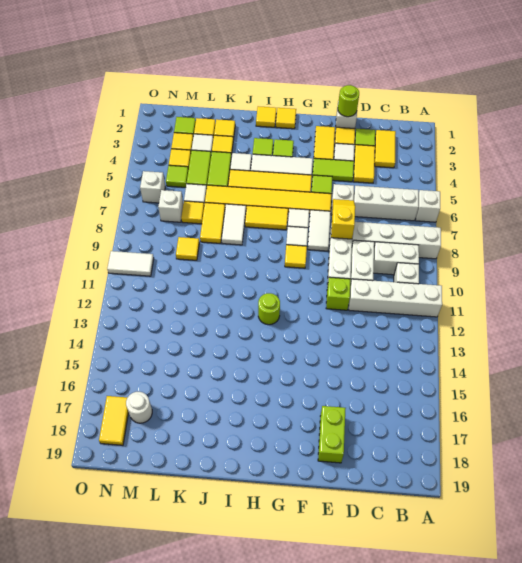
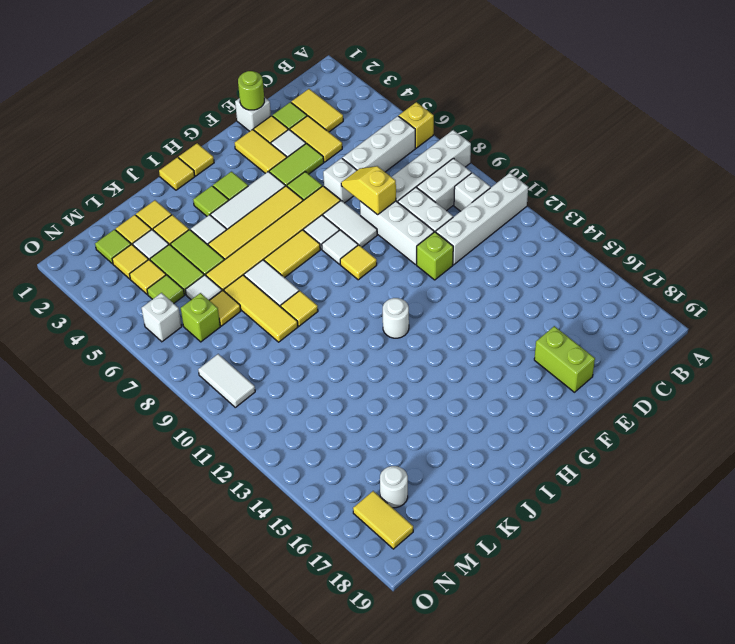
white brick A6 level 1 -> yellow brick A6 level 1
lime round brick H12 level 1 -> white round brick H12 level 1
yellow tile K7:K8 level 1 -> yellow tile K7:K9 level 1
yellow tile L9 level 1 -> yellow tile J9 level 1
white brick M7 level 1 -> lime brick M7 level 1
white tile N10:O10 level 1 -> white tile N9:N10 level 1

